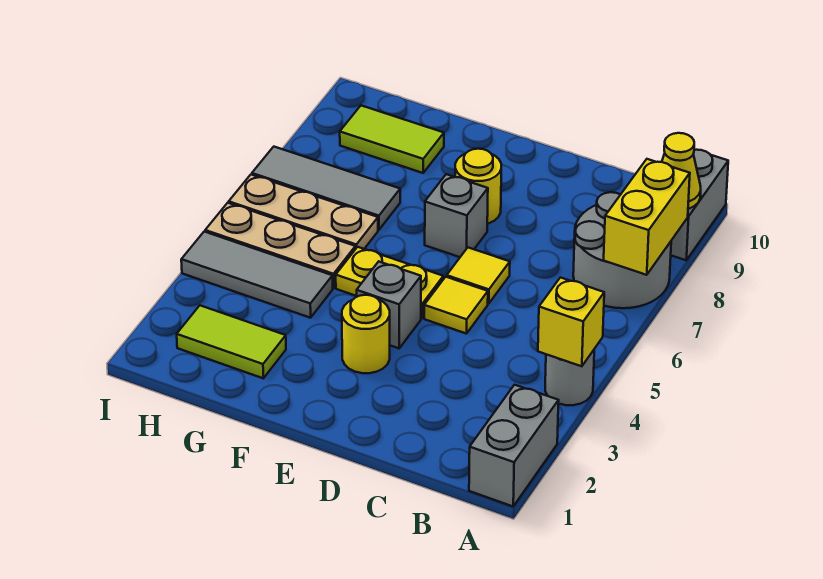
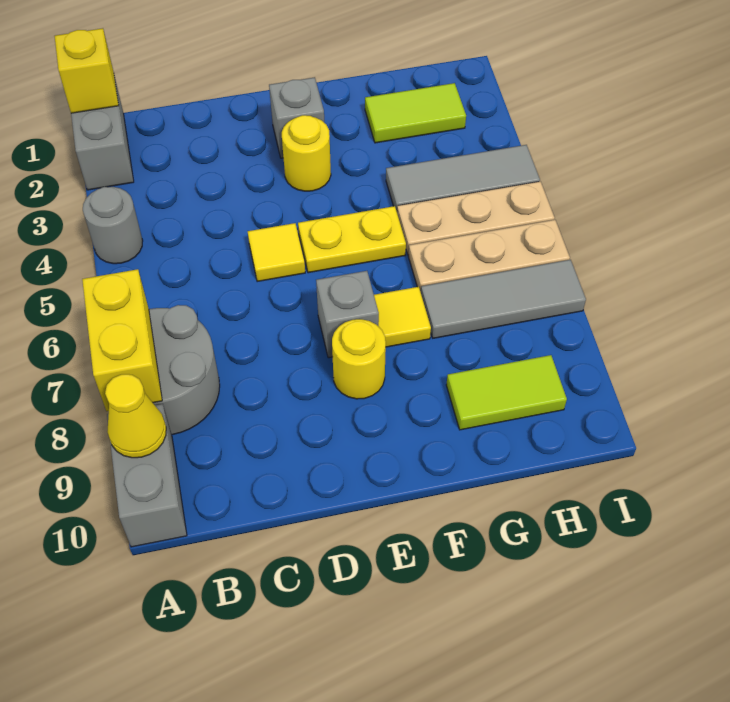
yellow brick A4 level 2 -> yellow brick A1 level 2
yellow tile D6 level 1 -> yellow tile F7 level 1
grey brick E4 level 1 -> grey brick E2 level 1

